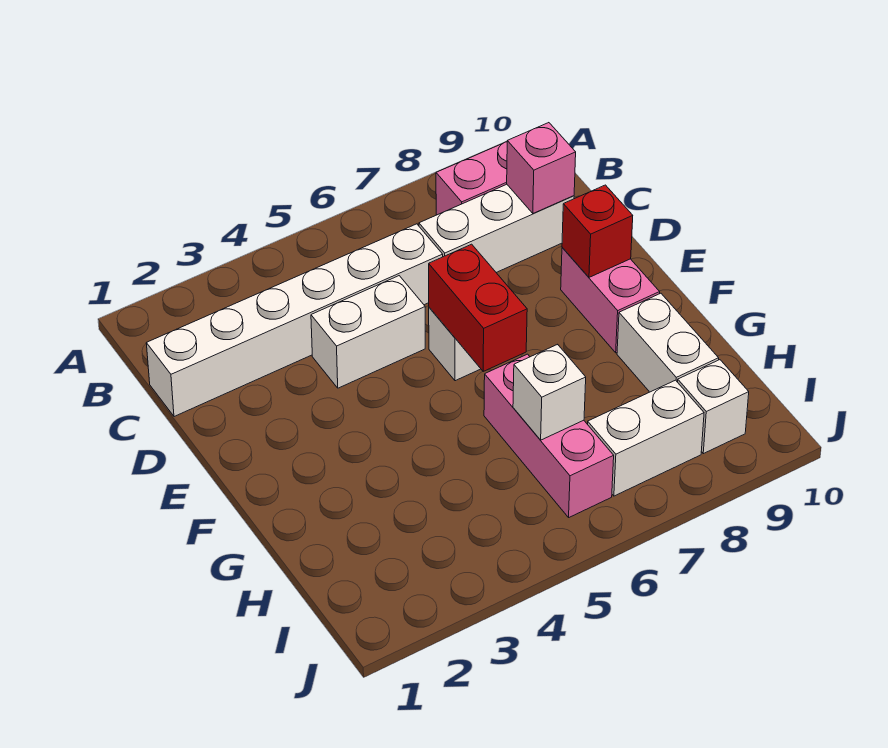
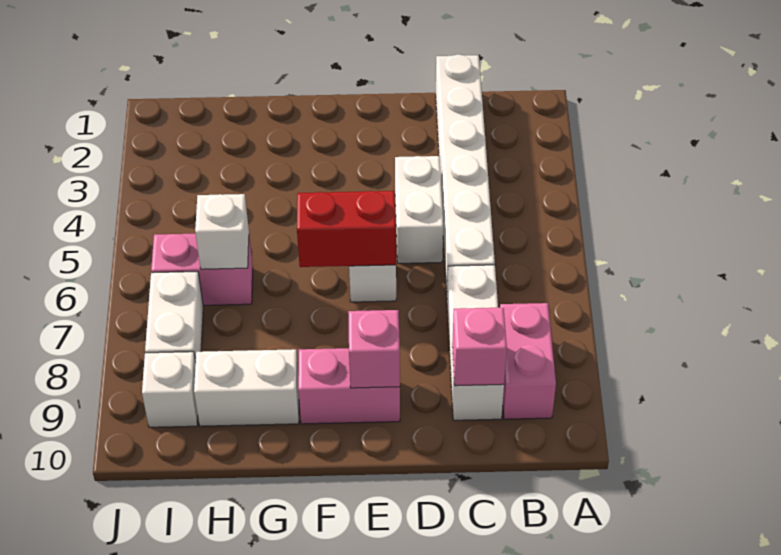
red brick E9 level 2 -> pink brick E9 level 2
pink brick G6:I6 level 1 -> pink brick H6:I6 level 1

